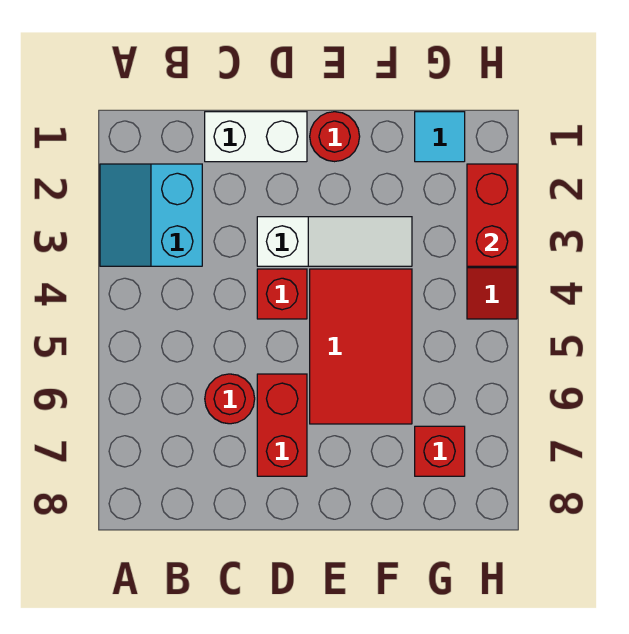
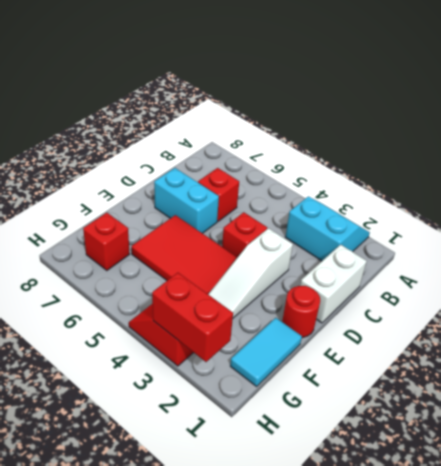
red round brick C6 level 1 -> red brick C6 level 1
red brick D6:D7 level 1 -> cyan brick D6:D7 level 1
cyan tile G1 level 1 -> cyan tile F1:G1 level 1

